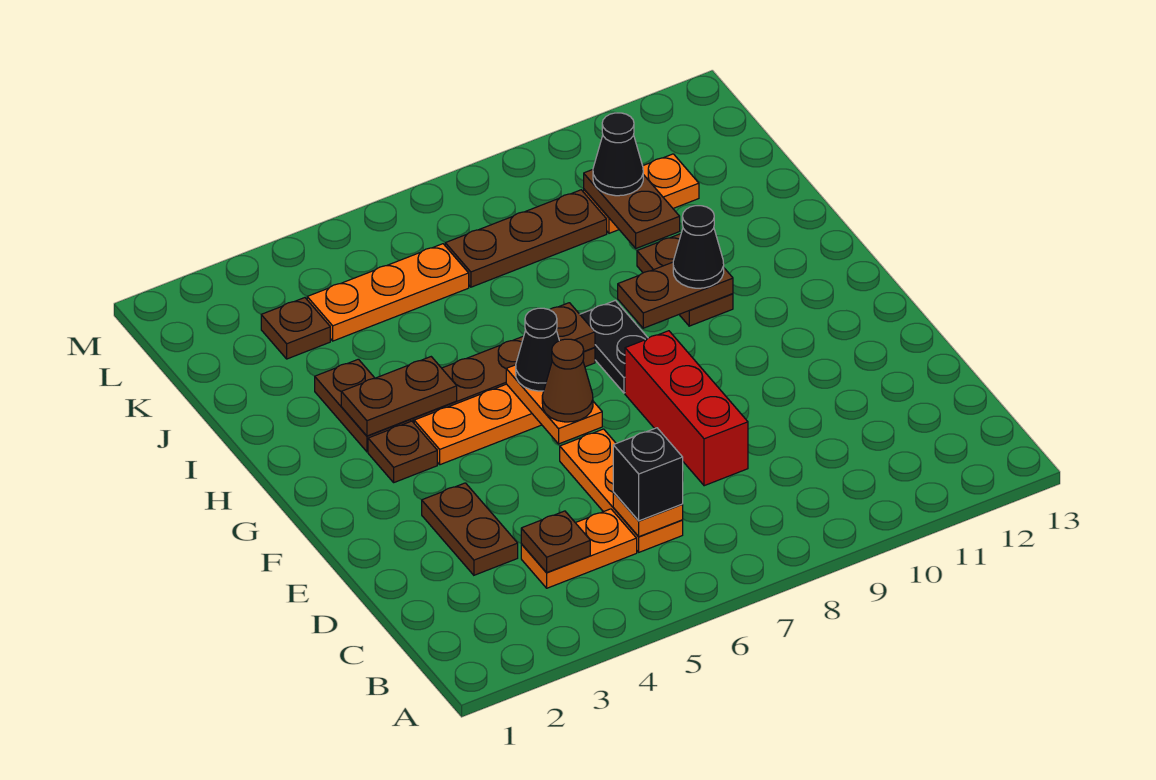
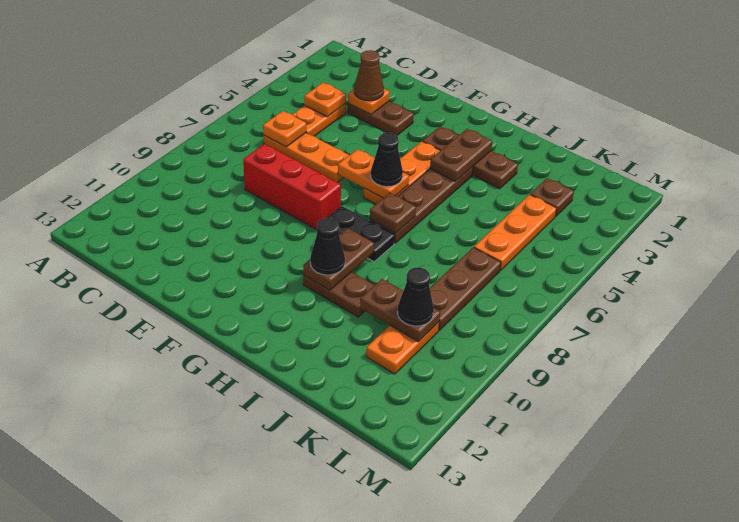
brown plate C4 level 2 -> orange plate C4 level 2
black brick C6 level 3 -> none
none -> orange plate D3 level 2
brown cone F6 level 3 -> brown cone D3 level 3

